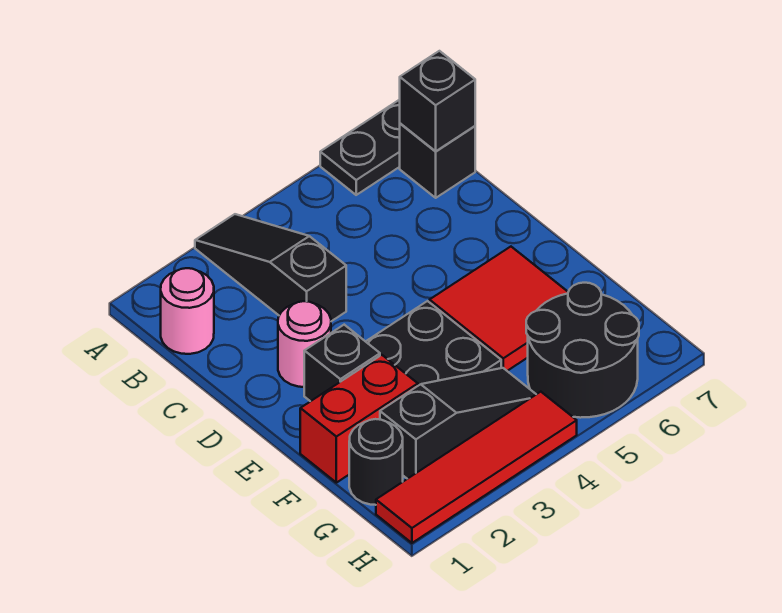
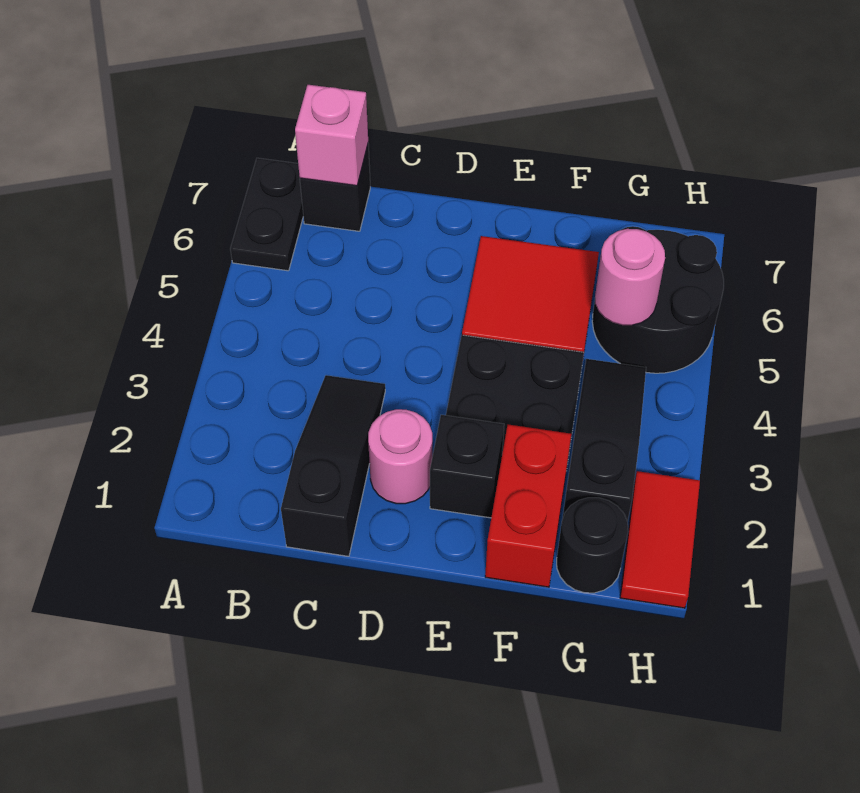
black slope A3:C3 level 1 top C -> black slope C1:C3 level 1 top 1
pink round brick B1 level 1 -> pink round brick G5 level 2
black brick B7 level 2 -> pink brick B7 level 2
red tile H1:H4 level 1 -> red tile H1:H2 level 1

